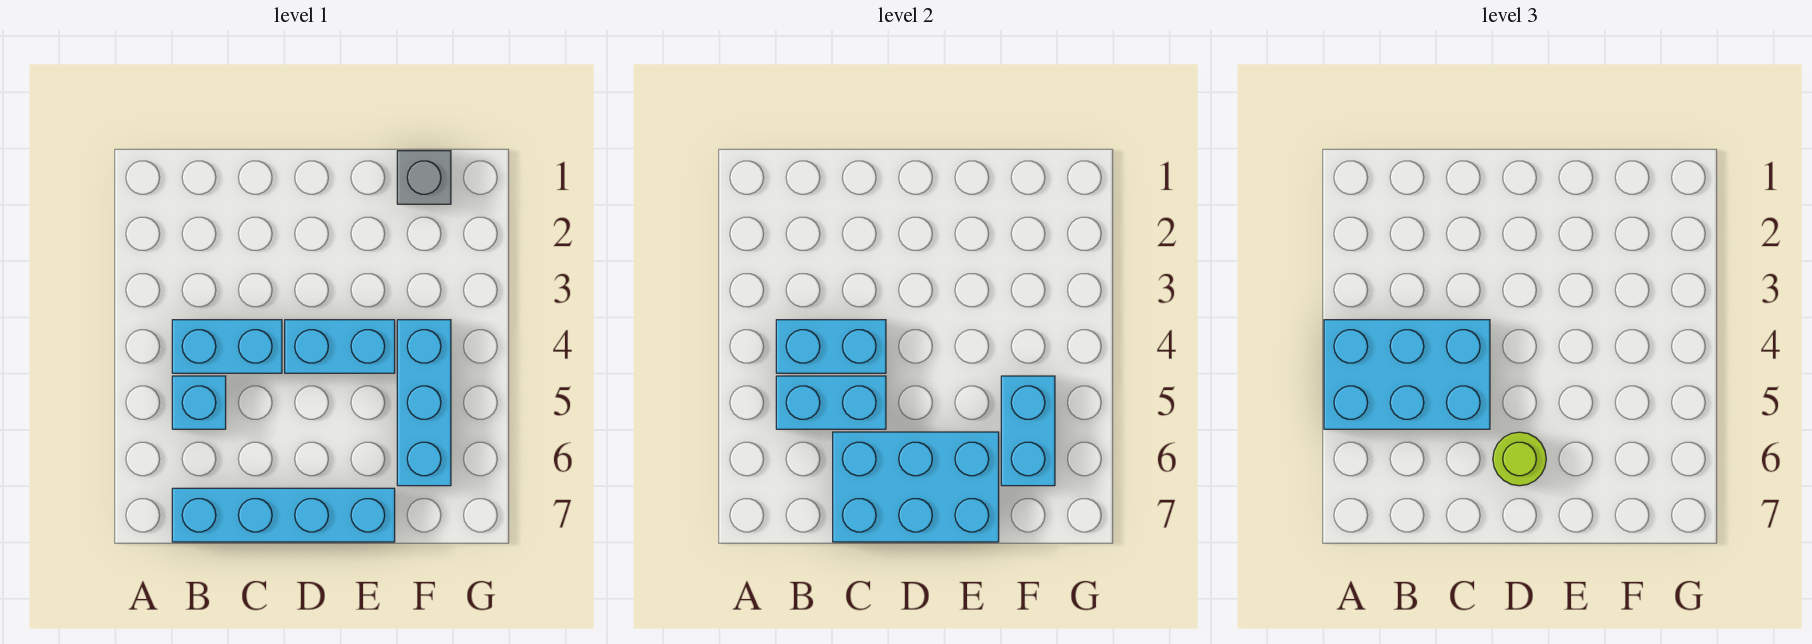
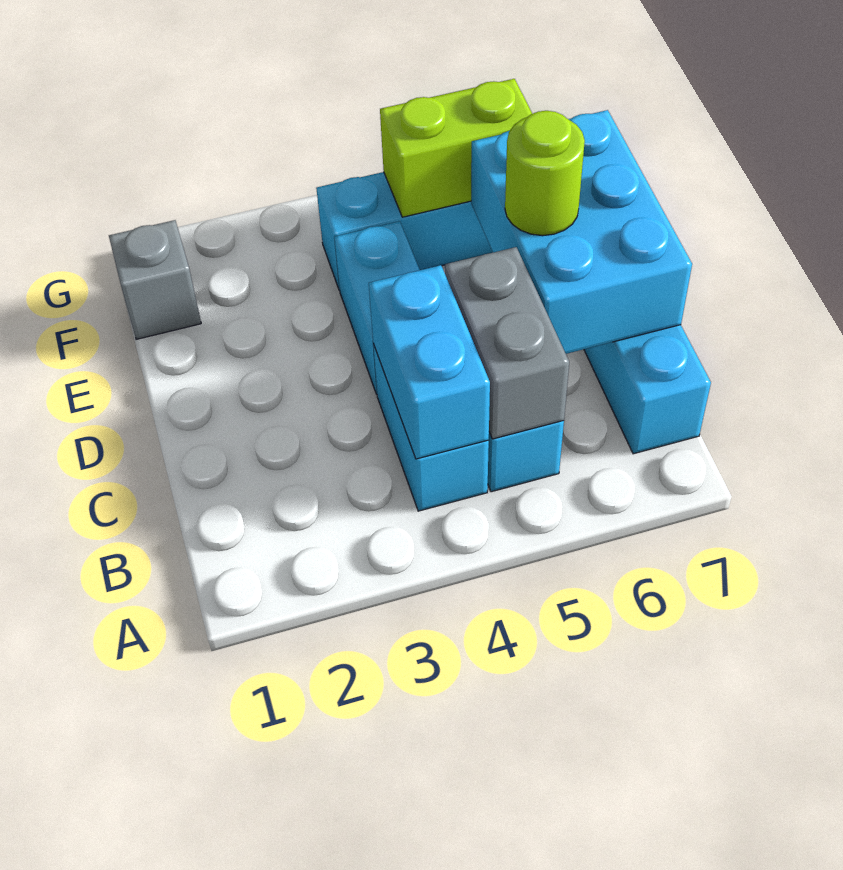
cyan brick A4:C5 level 3 -> none
cyan brick B5:C5 level 2 -> grey brick B5:C5 level 2
cyan brick F5:F6 level 2 -> lime brick F5:F6 level 2

